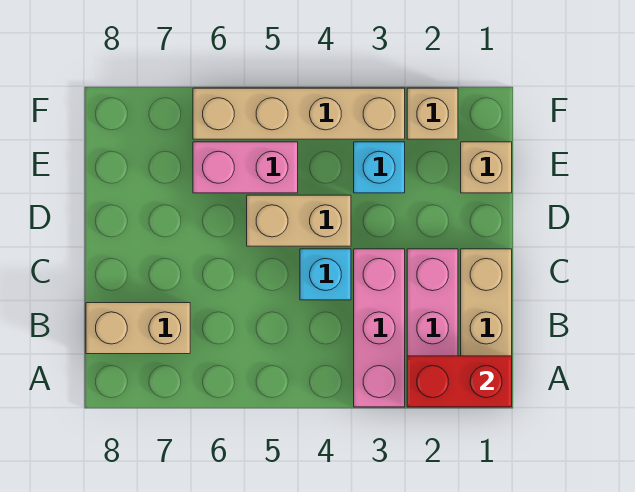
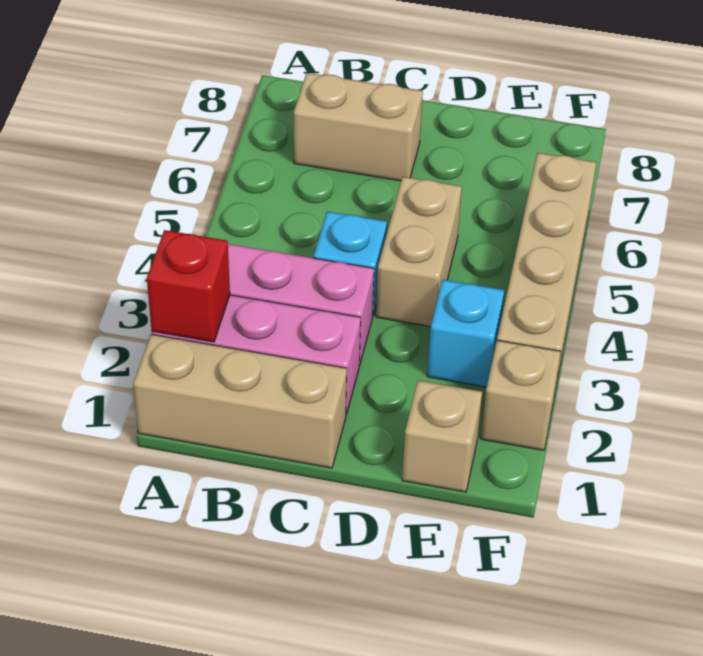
red brick A1:A2 level 2 -> red brick A2 level 2
tan brick B7:B8 level 1 -> tan brick B7:C7 level 1
pink brick E5:E6 level 1 -> none

